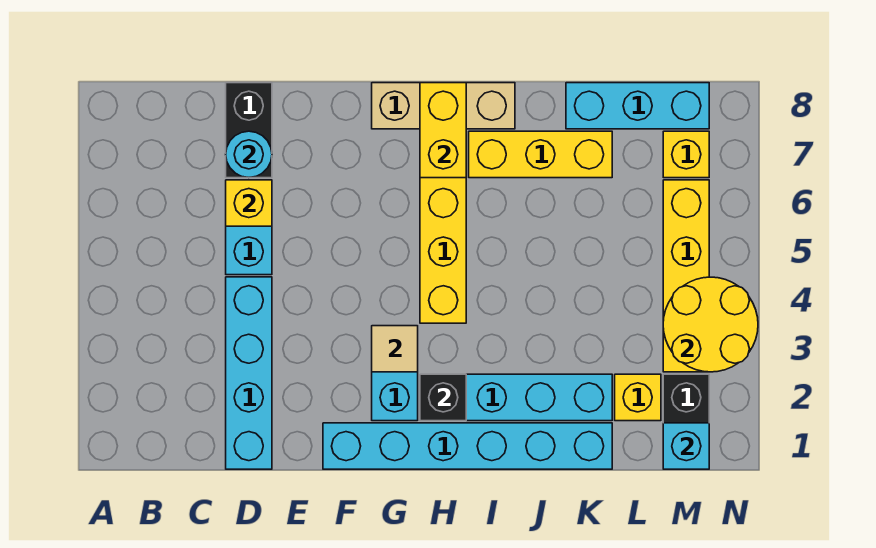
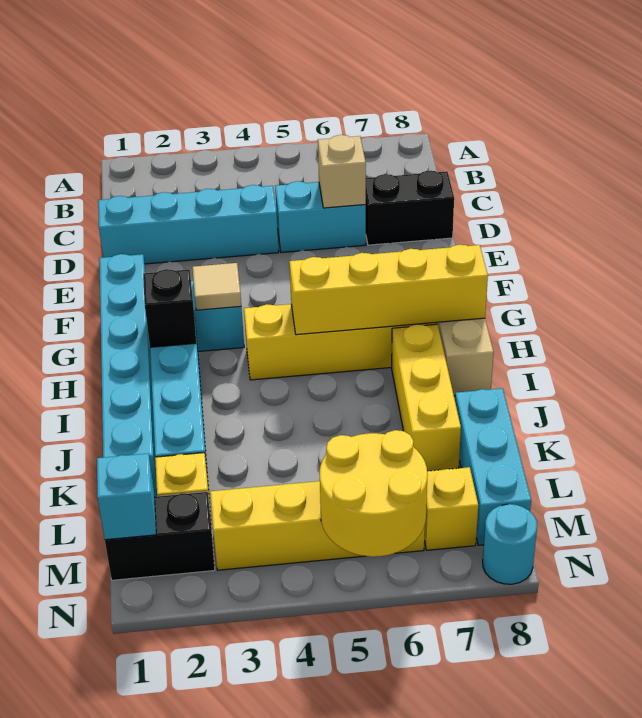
yellow brick D6 level 2 -> tan brick D6 level 2
cyan round brick D7 level 2 -> cyan round brick N8 level 1
yellow brick H7:H8 level 2 -> yellow brick H5:H8 level 2
yellow round brick M3:N4 level 2 -> yellow round brick M5:N6 level 2

